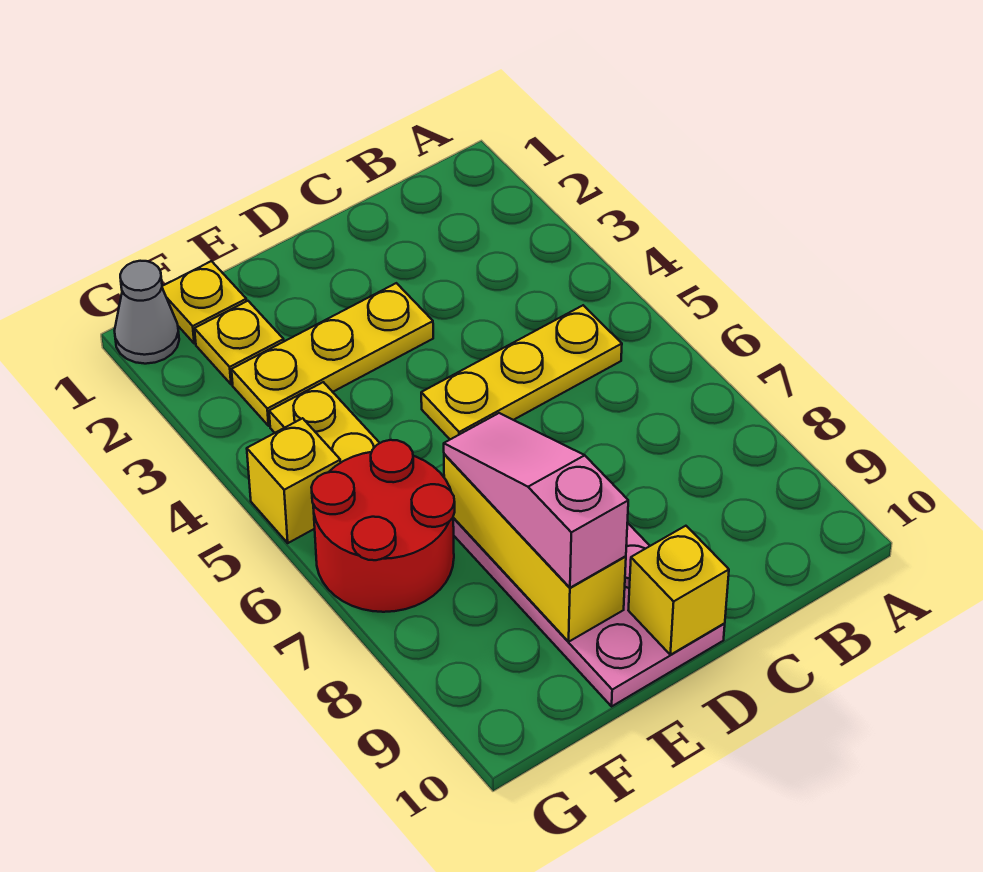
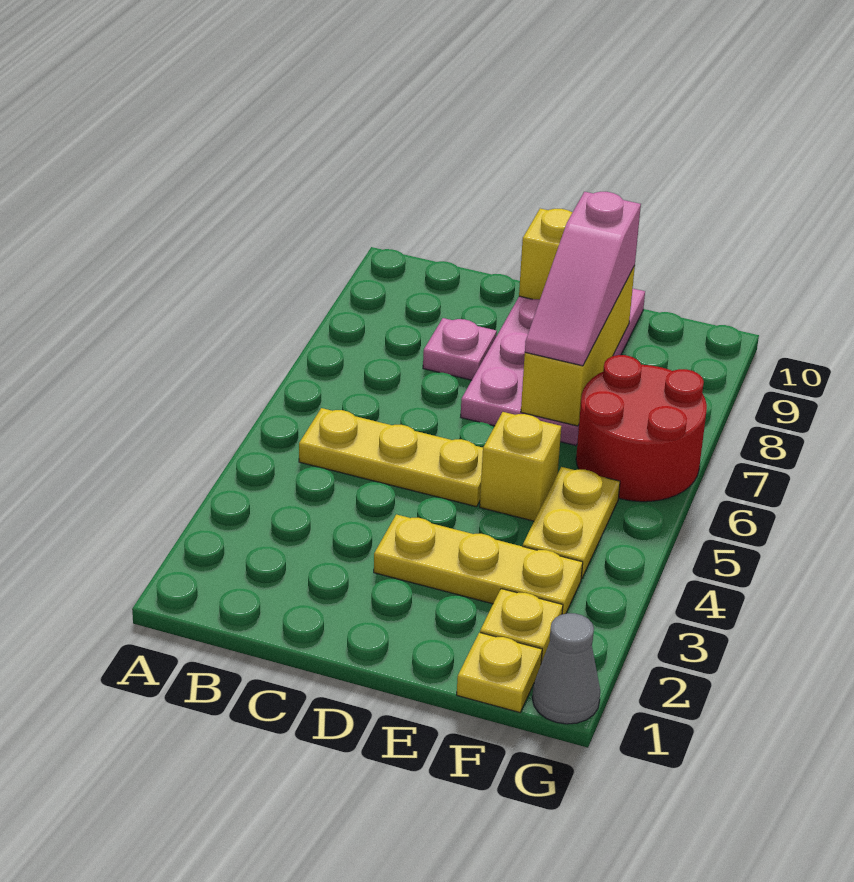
none -> pink plate C8 level 1
yellow brick G5 level 1 -> yellow brick E5 level 1

